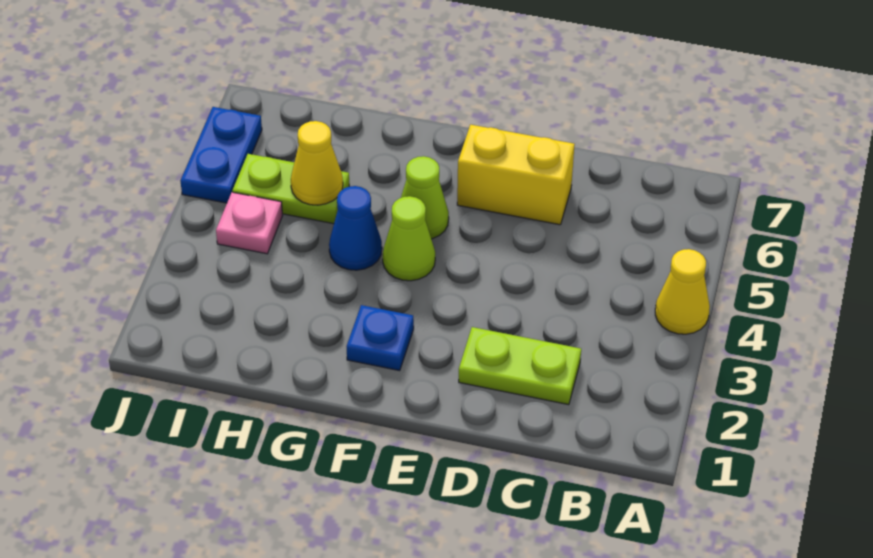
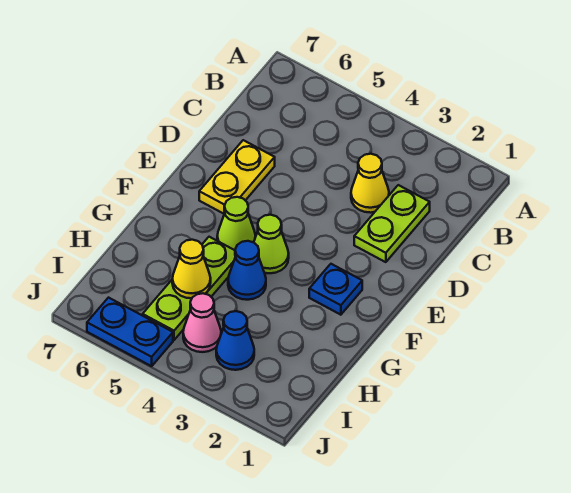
yellow cone A4 level 1 -> yellow cone C3 level 1
yellow brick D6:E6 level 1 -> yellow plate D6:E6 level 1
lime plate H5:I5 level 1 -> lime plate G5:I5 level 1
none -> blue cone I3 level 1
pink plate I4 level 1 -> pink cone I4 level 1

